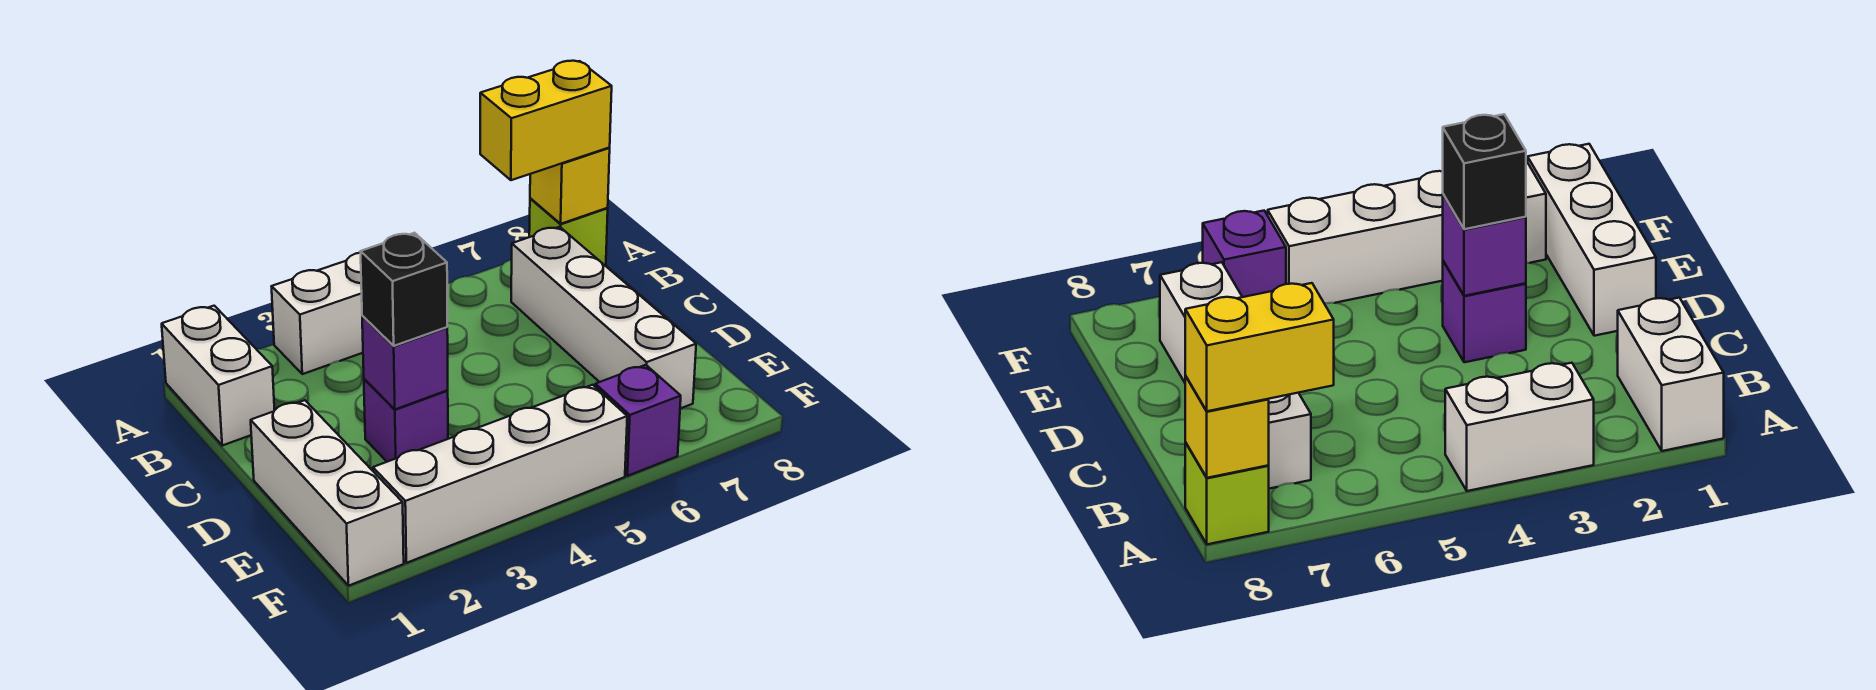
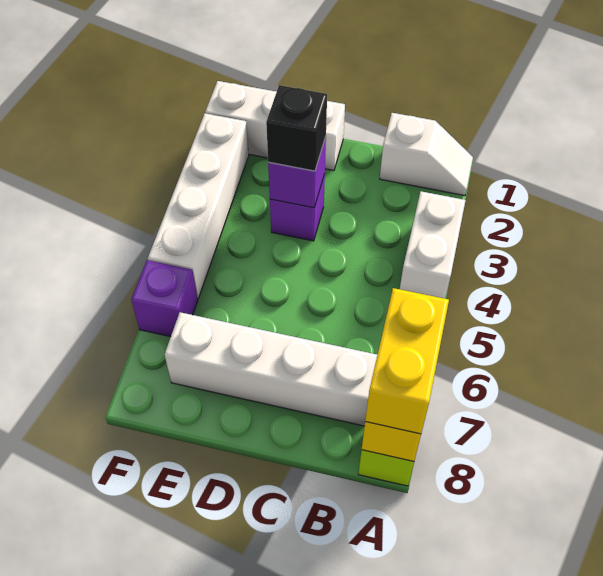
white brick A1:B1 level 1 -> white slope A1:B1 level 1 top B

